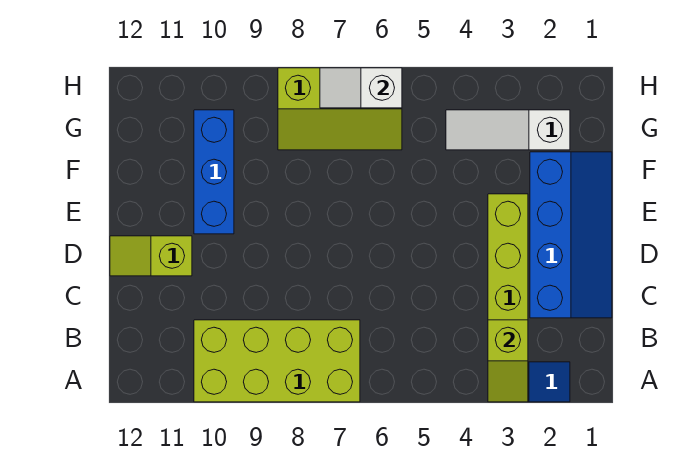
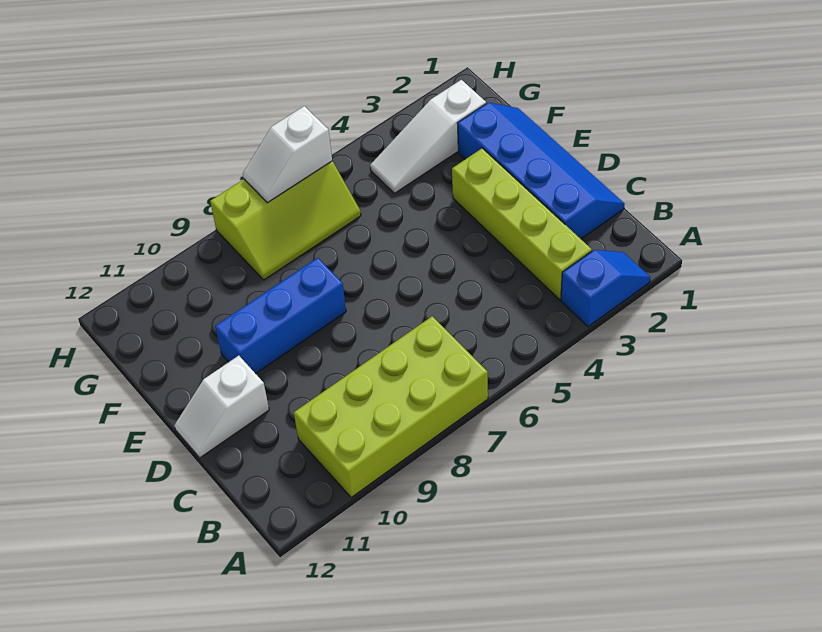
lime slope A3:B3 level 2 top B -> none
lime slope D11:D12 level 1 top 11 -> white slope D11:D12 level 1 top 11
blue brick E10:G10 level 1 -> blue brick E8:E10 level 1

